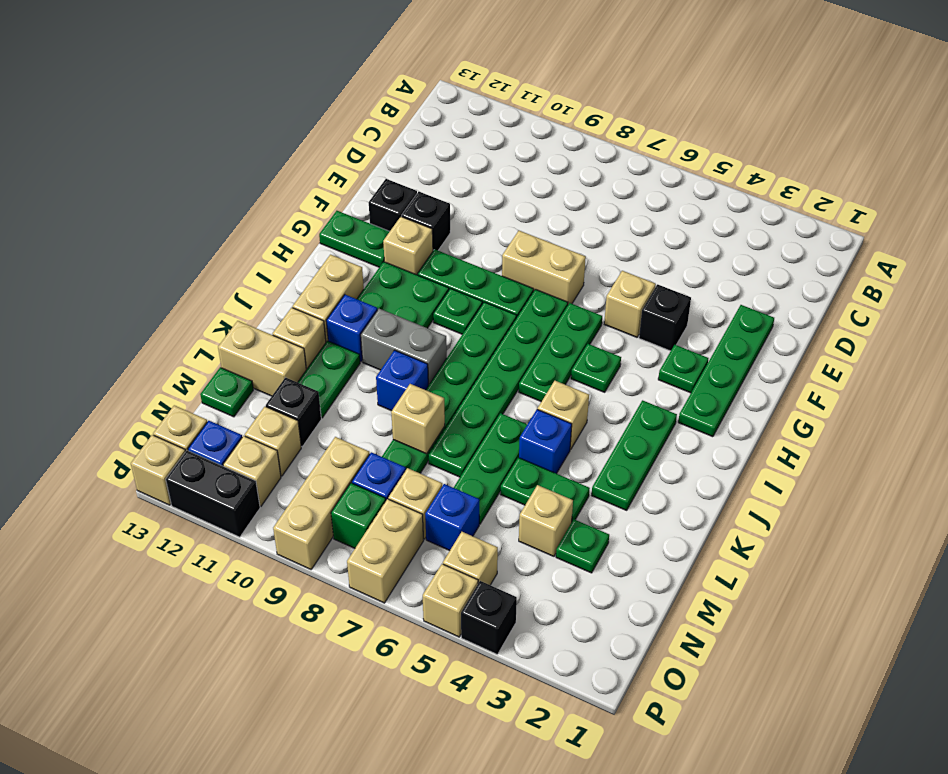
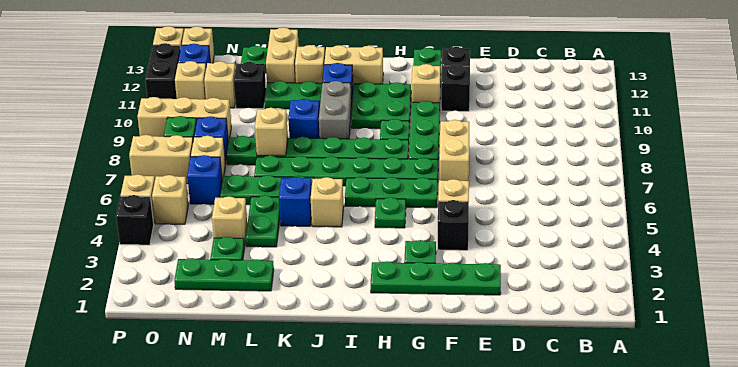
green plate I3:K3 level 1 -> green plate L2:N2 level 1

